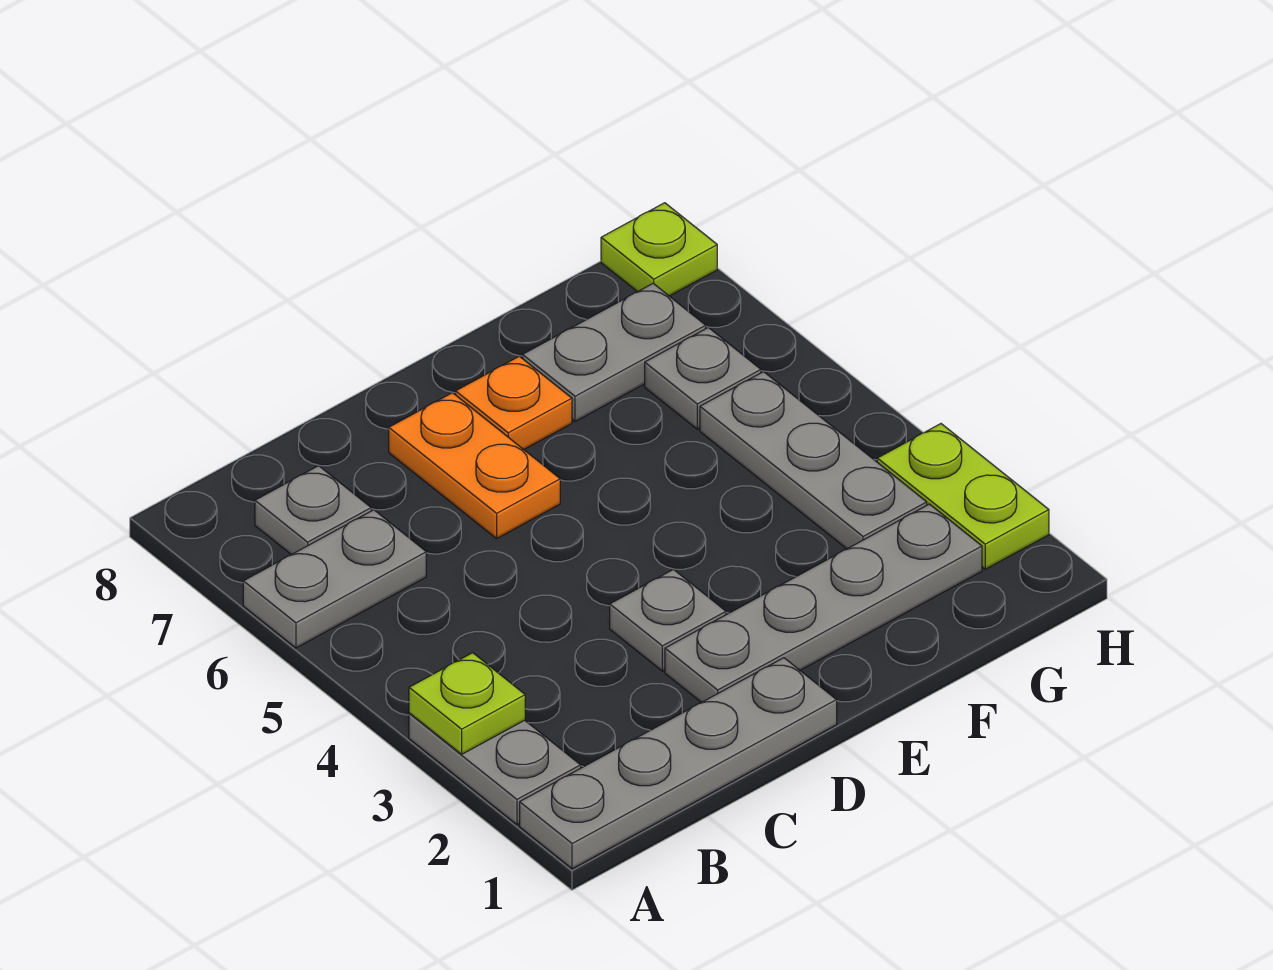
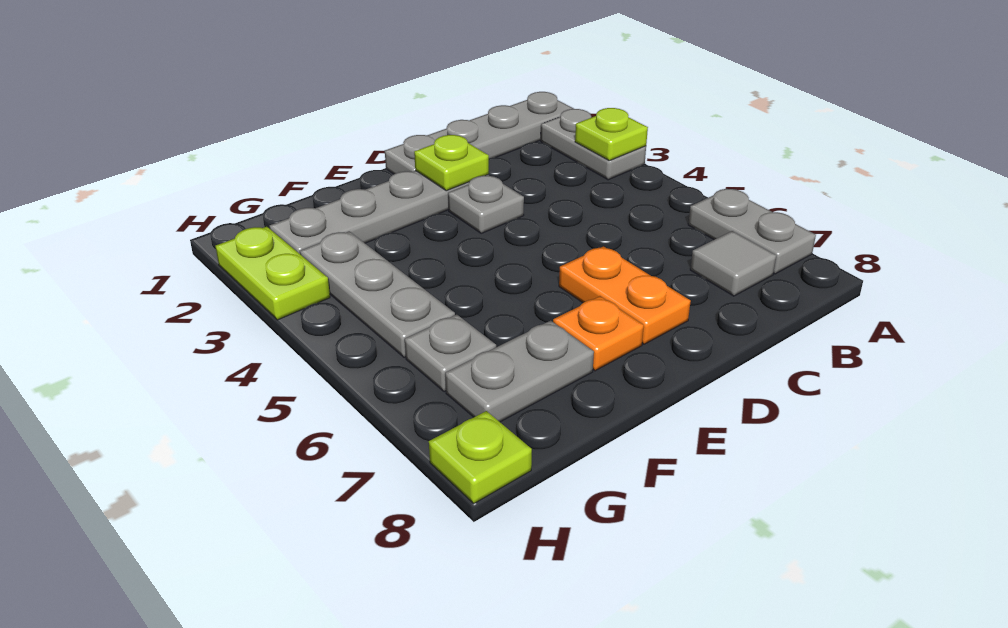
grey plate A6:B6 level 1 -> grey plate A6:A7 level 1
grey plate B7 level 1 -> grey tile B7 level 1
none -> lime plate D2 level 2

